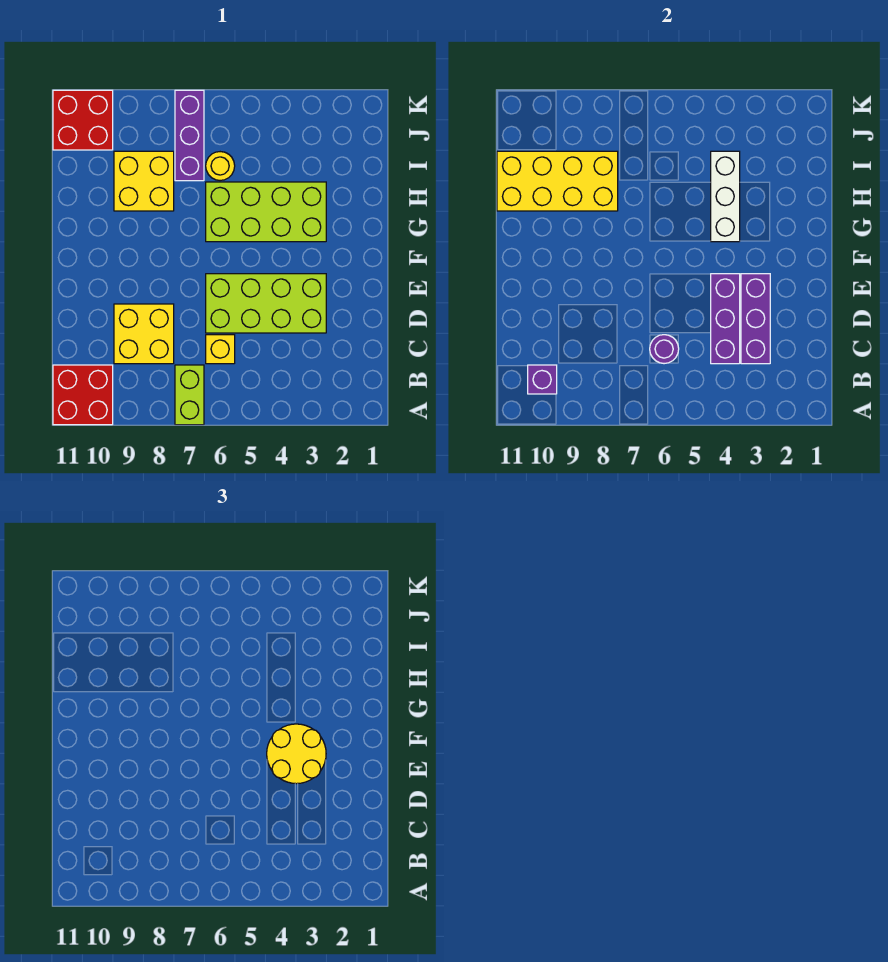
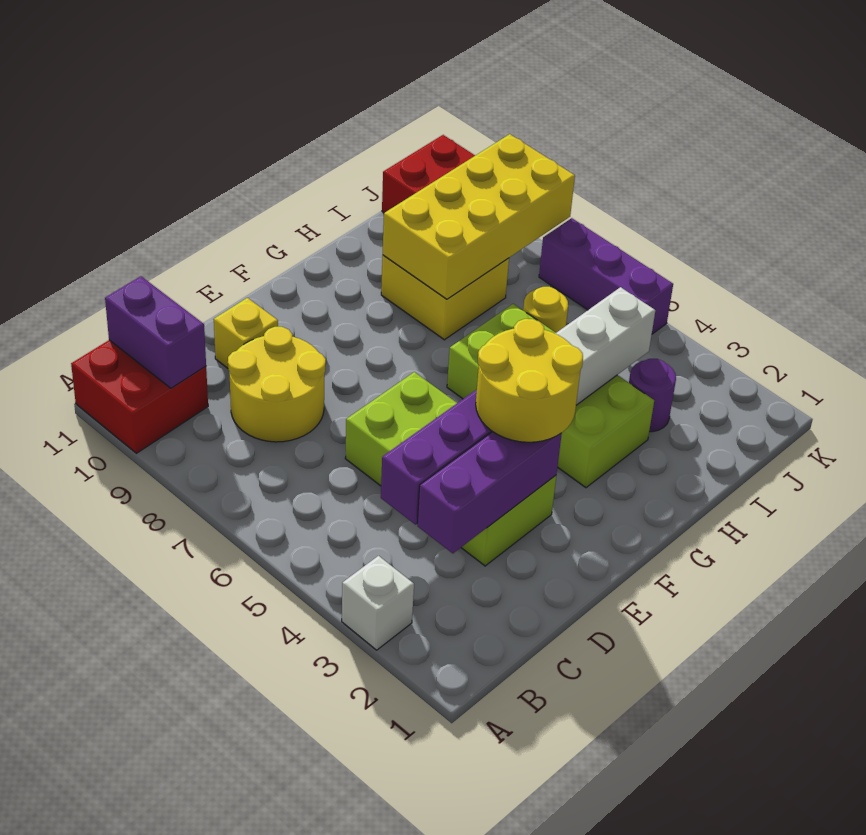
none -> white brick A3 level 1
lime brick A7:B7 level 1 -> none
purple brick B10 level 2 -> purple brick B10:B11 level 2
yellow brick C6 level 1 -> yellow brick D10 level 1
purple round brick C6 level 2 -> purple round brick I3 level 1
yellow brick C8:D9 level 1 -> yellow round brick C8:D9 level 1
yellow brick H8:I11 level 2 -> yellow brick H8:K9 level 2
purple brick I7:K7 level 1 -> purple brick K5:K7 level 1

